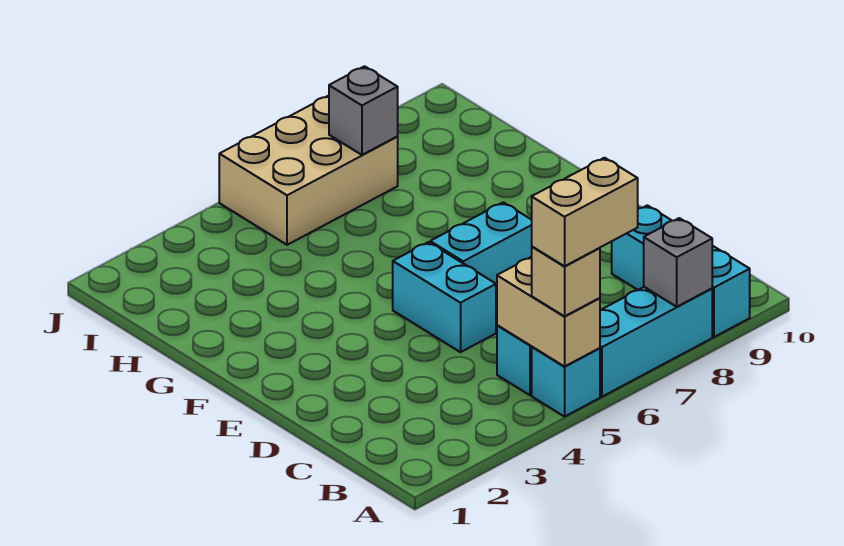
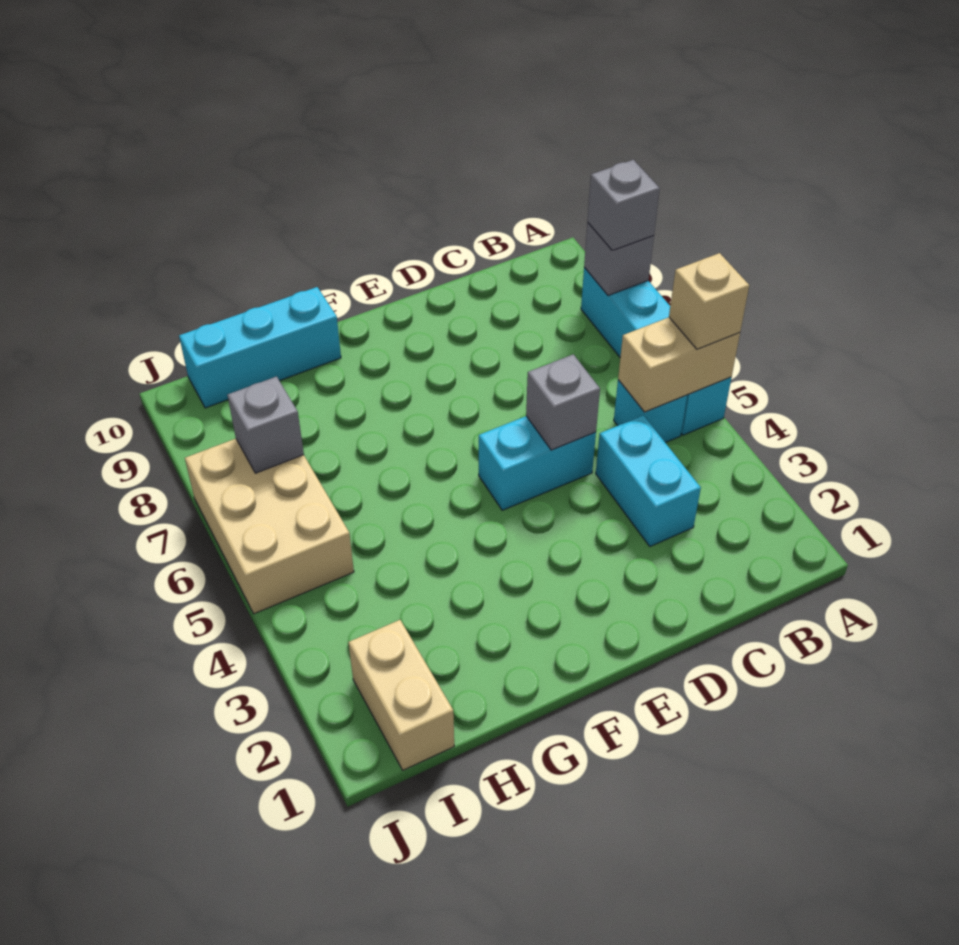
tan brick A5:A6 level 4 -> tan brick I1:I2 level 1
none -> grey brick A8 level 3
cyan brick A9:C9 level 1 -> cyan brick G10:I10 level 1
none -> grey brick D5 level 2
cyan brick E6:E7 level 1 -> cyan brick C3:C4 level 1

